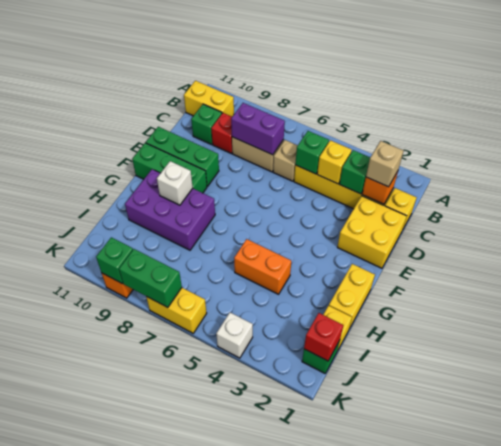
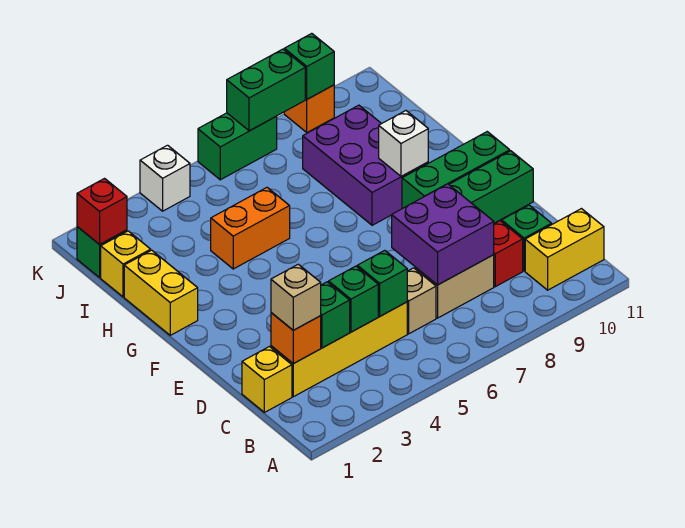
yellow brick C4 level 2 -> green brick C4 level 2
purple brick C7:C8 level 2 -> purple brick C7:D8 level 2
yellow brick D1:E2 level 1 -> none
purple brick G8:H10 level 1 -> purple brick G8:I9 level 1
yellow brick K6:K7 level 1 -> green brick K6:K7 level 1

